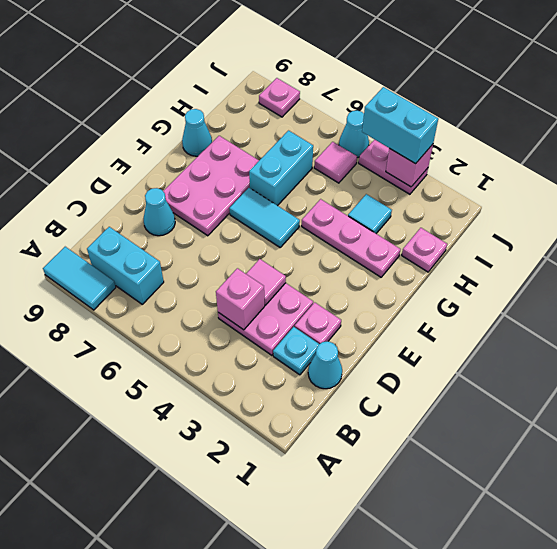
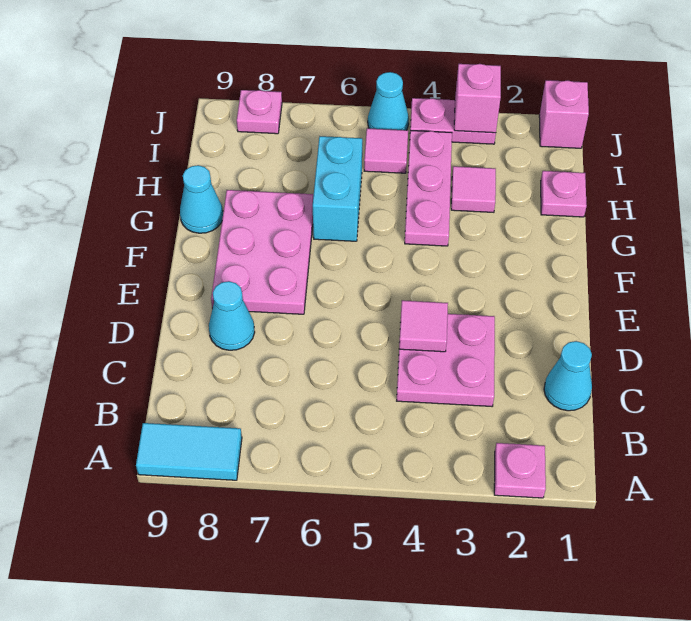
cyan brick B7:B8 level 1 -> none
cyan plate C2 level 1 -> none
pink brick C4 level 2 -> pink brick J1 level 1
pink plate D2 level 1 -> pink plate A2 level 1
cyan tile F5:F6 level 1 -> none
pink plate G2:G4 level 1 -> pink plate G4:I4 level 1
cyan tile H3 level 1 -> pink tile H3 level 1
cyan brick J3:J4 level 3 -> none

